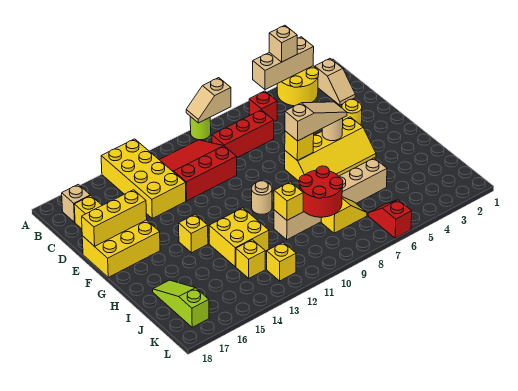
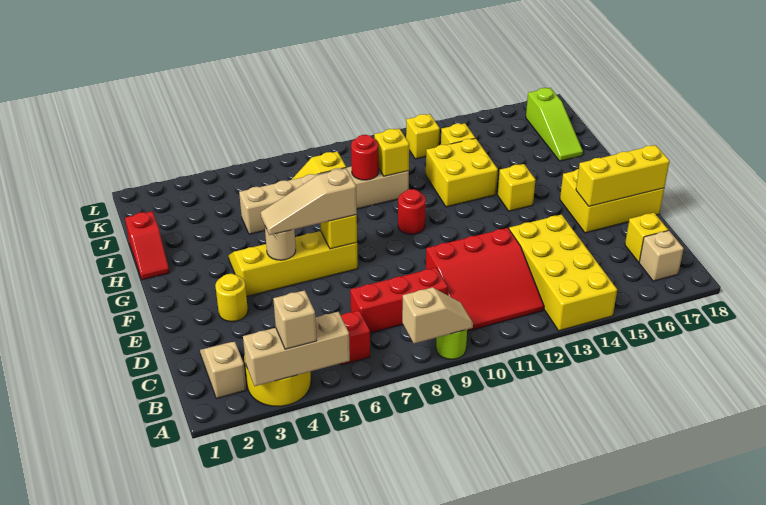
tan round brick G10 level 1 -> red round brick G10 level 1
red round brick I8:J9 level 2 -> red round brick I9 level 2
red slope K6:L6 level 1 top L -> red slope H1:I1 level 1 top I

